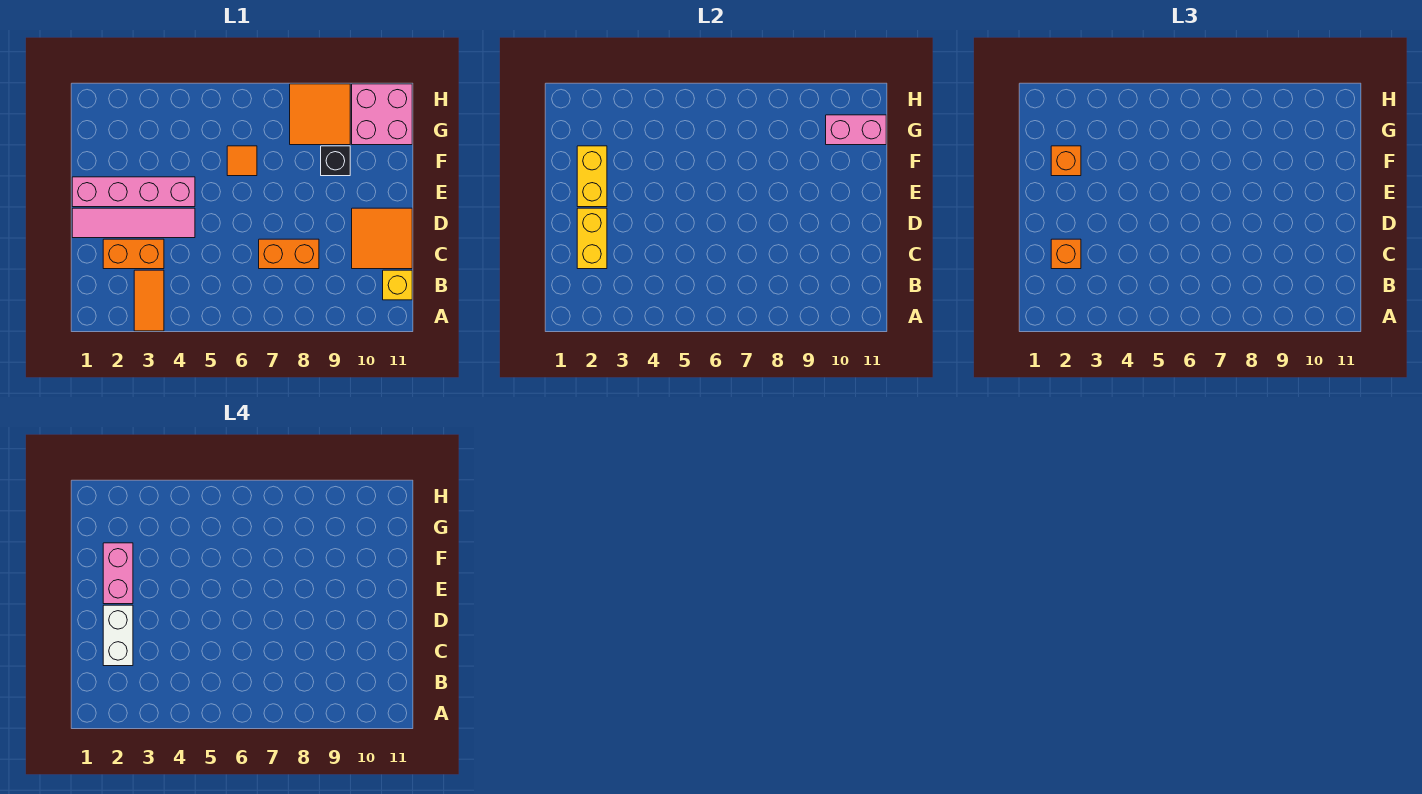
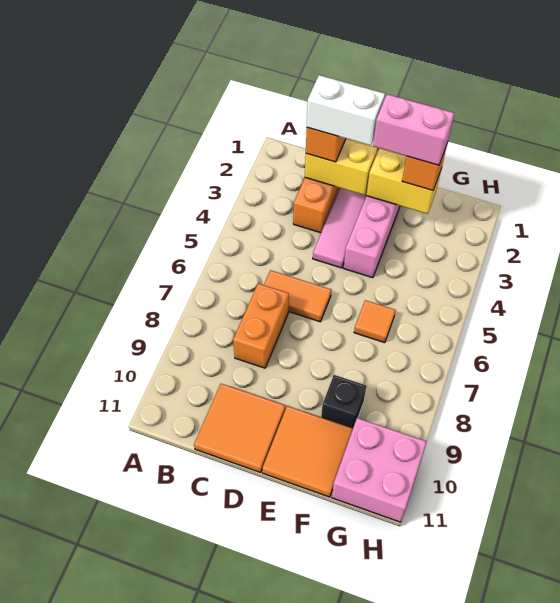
orange tile A3:B3 level 1 -> orange tile C6:D6 level 1
yellow brick B11 level 1 -> none
orange tile G8:H9 level 1 -> orange tile E10:F11 level 1
pink brick G10:G11 level 2 -> none

